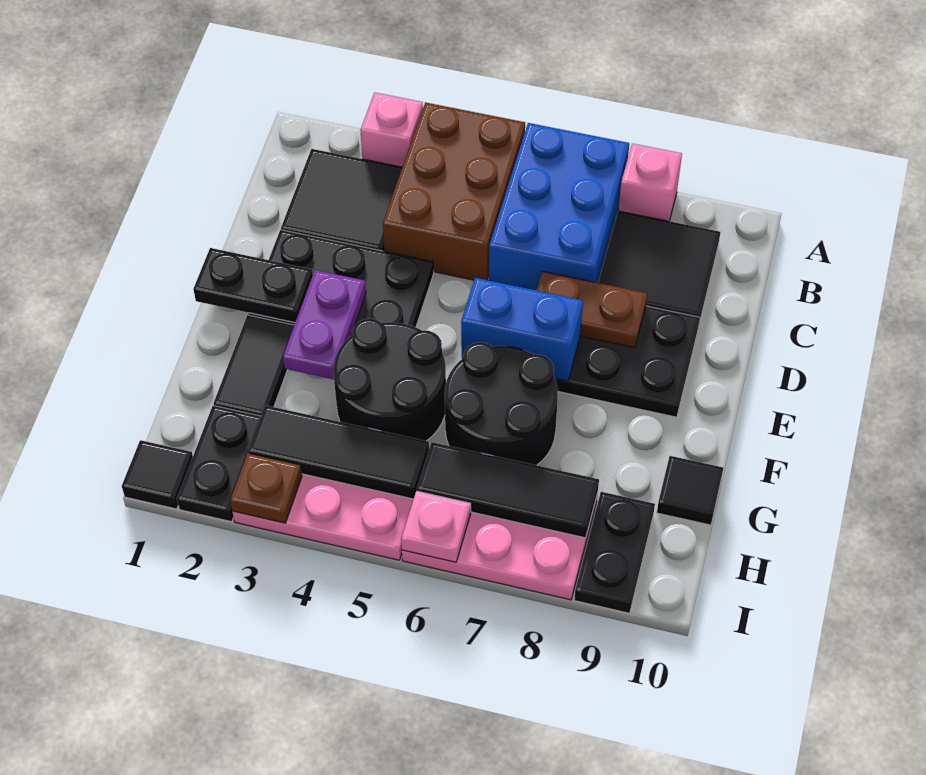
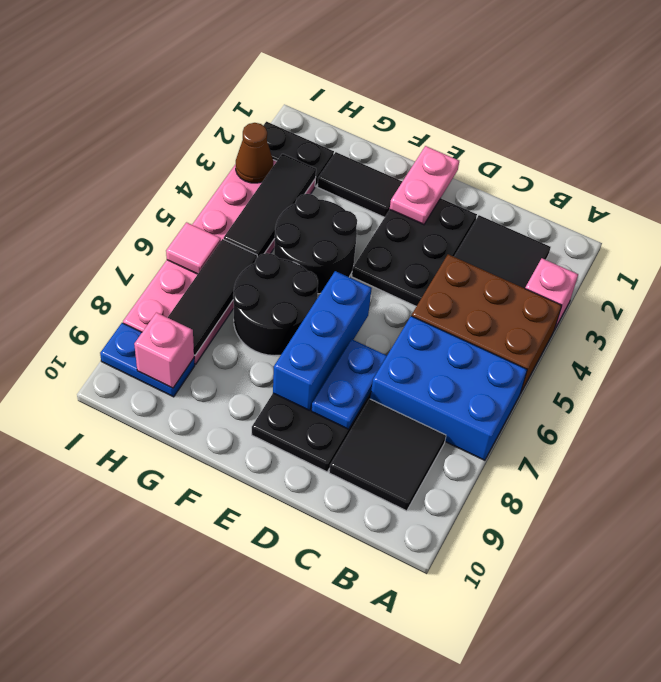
pink brick A8 level 1 -> pink brick H9 level 2
brown plate D7:D8 level 2 -> blue plate D7:D8 level 2
black plate E1:E2 level 2 -> pink plate E1:E2 level 2
purple plate E3:F3 level 2 -> none
blue brick E6:E7 level 2 -> blue brick E6:E8 level 2
black tile G10 level 1 -> none
black plate H9:I9 level 1 -> blue plate H9:I9 level 1
black tile I1 level 1 -> none
brown plate I3 level 2 -> brown cone I3 level 2
pink plate I6 level 2 -> pink tile I6 level 2

